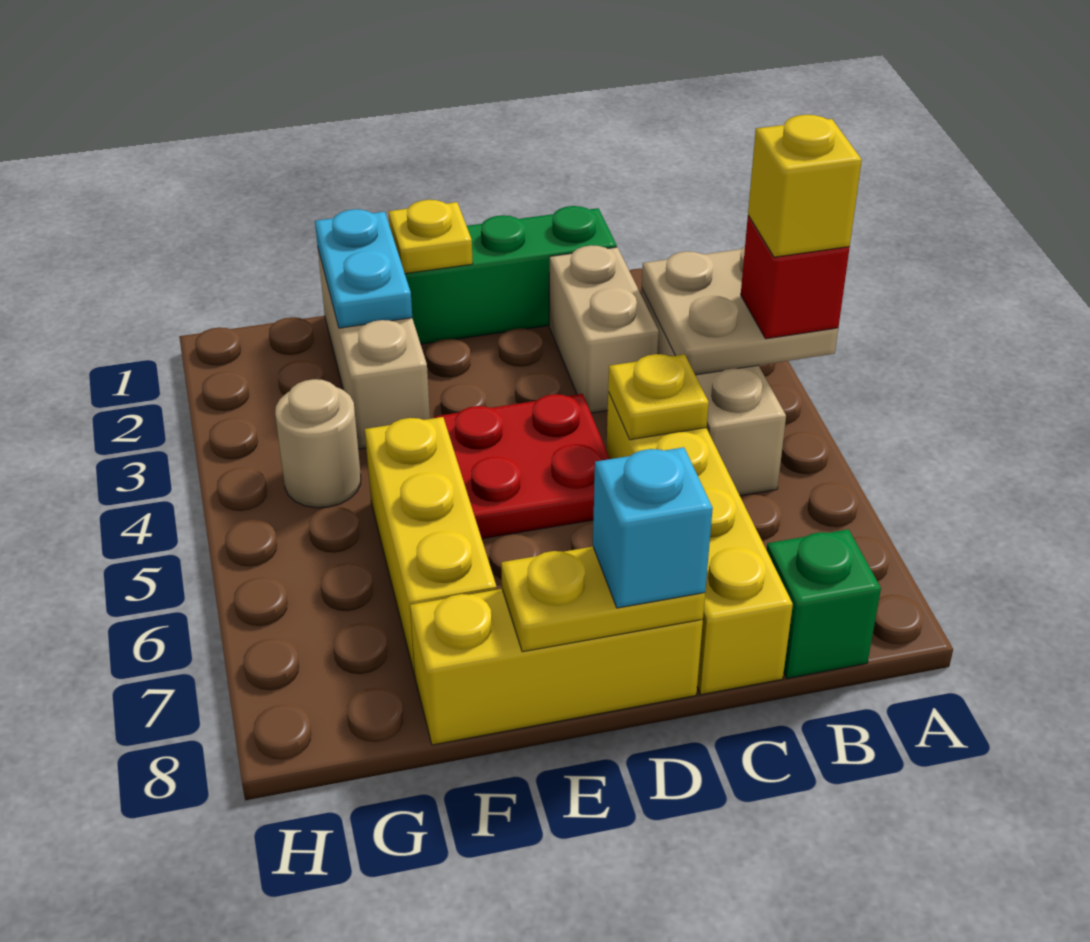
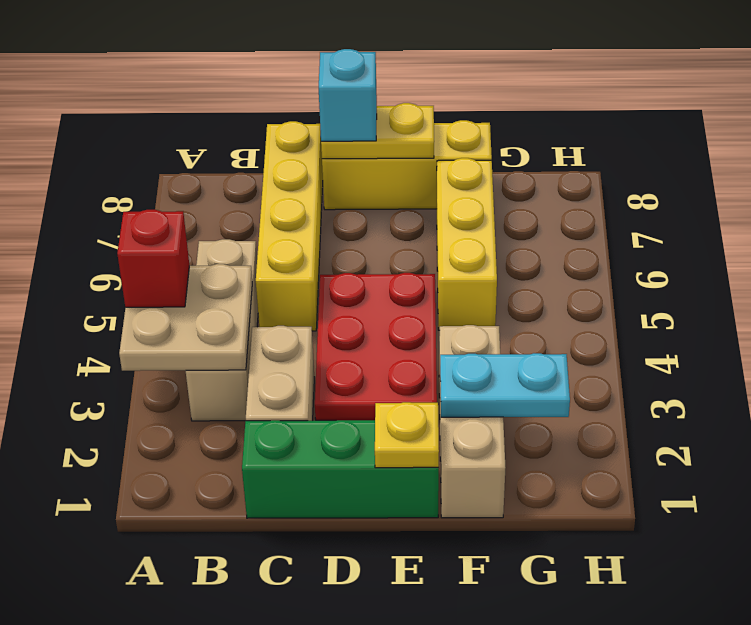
yellow brick A4 level 4 -> none
green brick B8 level 1 -> none
yellow plate C5 level 2 -> none
red plate D4:E5 level 1 -> red plate D3:E5 level 1
cyan plate F1:F2 level 2 -> cyan plate F2:G2 level 2
tan round brick G4 level 1 -> none

